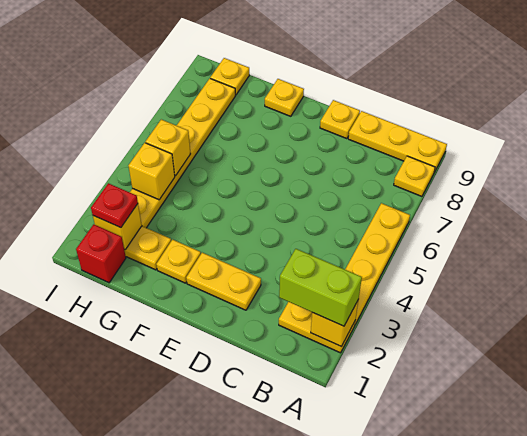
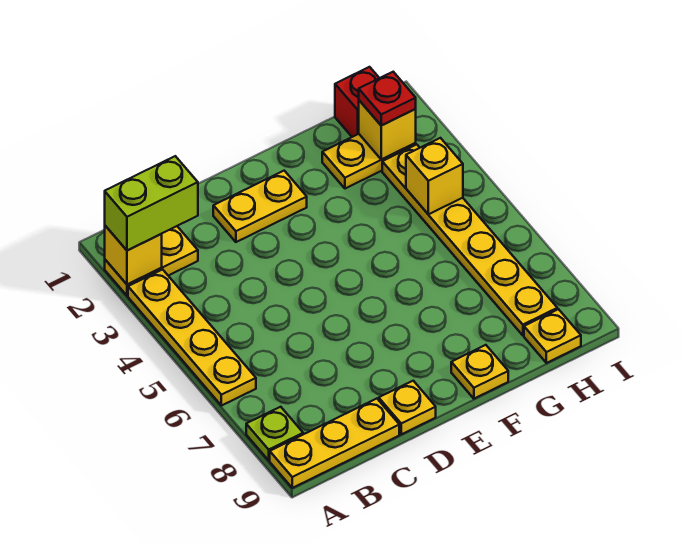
yellow plate A8 level 1 -> lime plate A8 level 1
yellow plate F2 level 1 -> none
yellow brick H5 level 2 -> none

